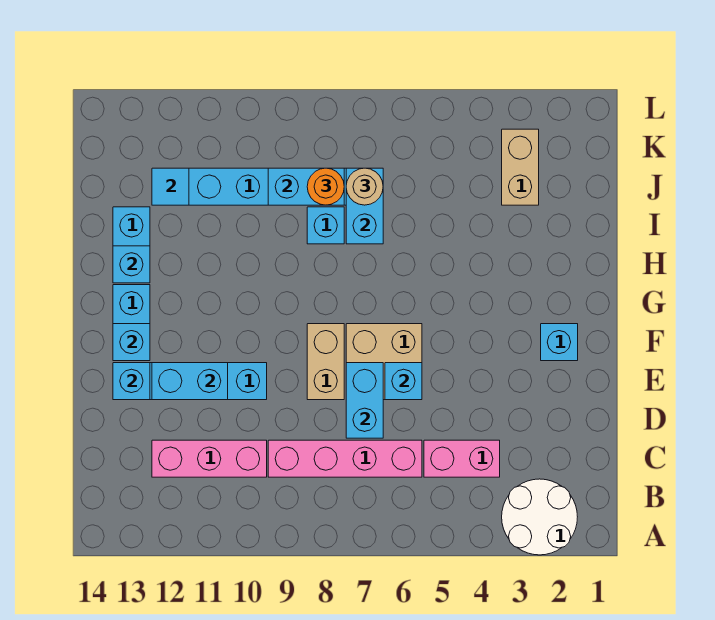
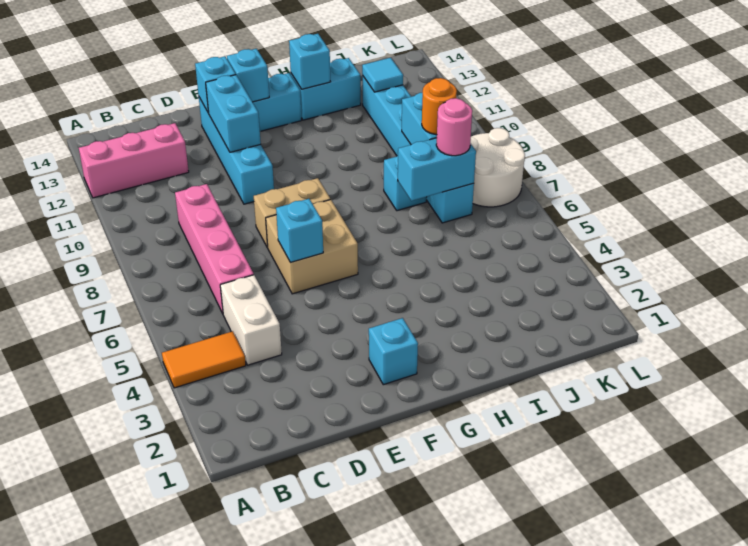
white round brick A2:B3 level 1 -> white round brick K7:L8 level 1
none -> orange tile A4:B4 level 1
pink brick C4:C5 level 1 -> white brick C4:C5 level 1
pink brick C10:C12 level 1 -> pink brick A12:C12 level 1
cyan brick D7:E7 level 2 -> none
tan brick J3:K3 level 1 -> none
tan round brick J7 level 3 -> pink round brick J7 level 3

